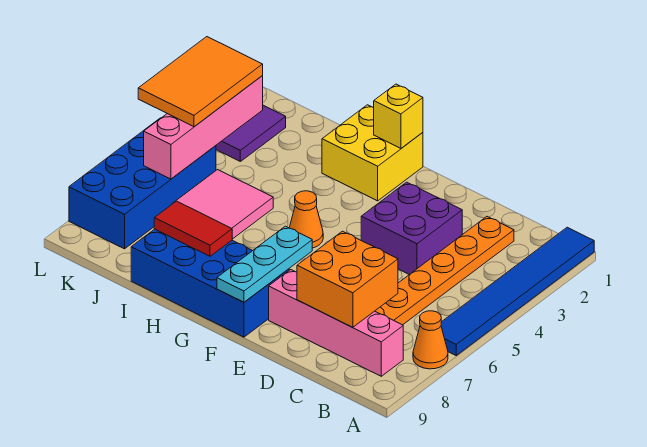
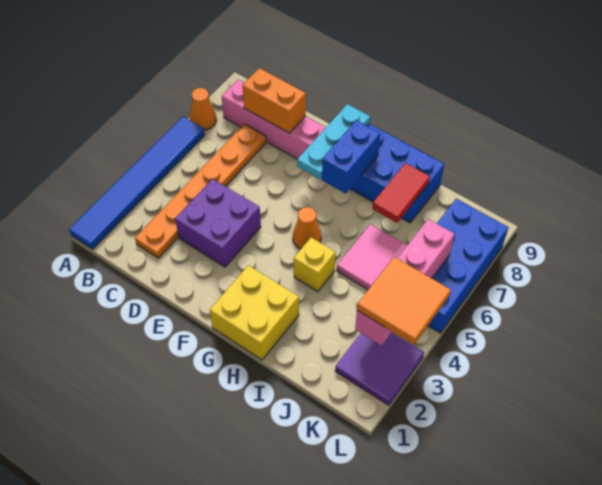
orange brick C7:D8 level 2 -> orange brick C8:D8 level 2
yellow brick G1 level 2 -> yellow brick H4 level 1
none -> blue brick G7:G8 level 2
red tile H8:I8 level 2 -> red tile I7:I8 level 2
orange tile K3:L5 level 3 -> orange tile K3:L4 level 3

